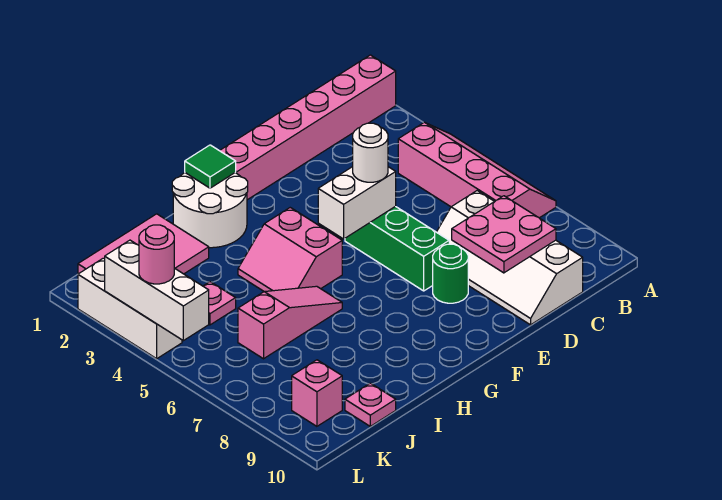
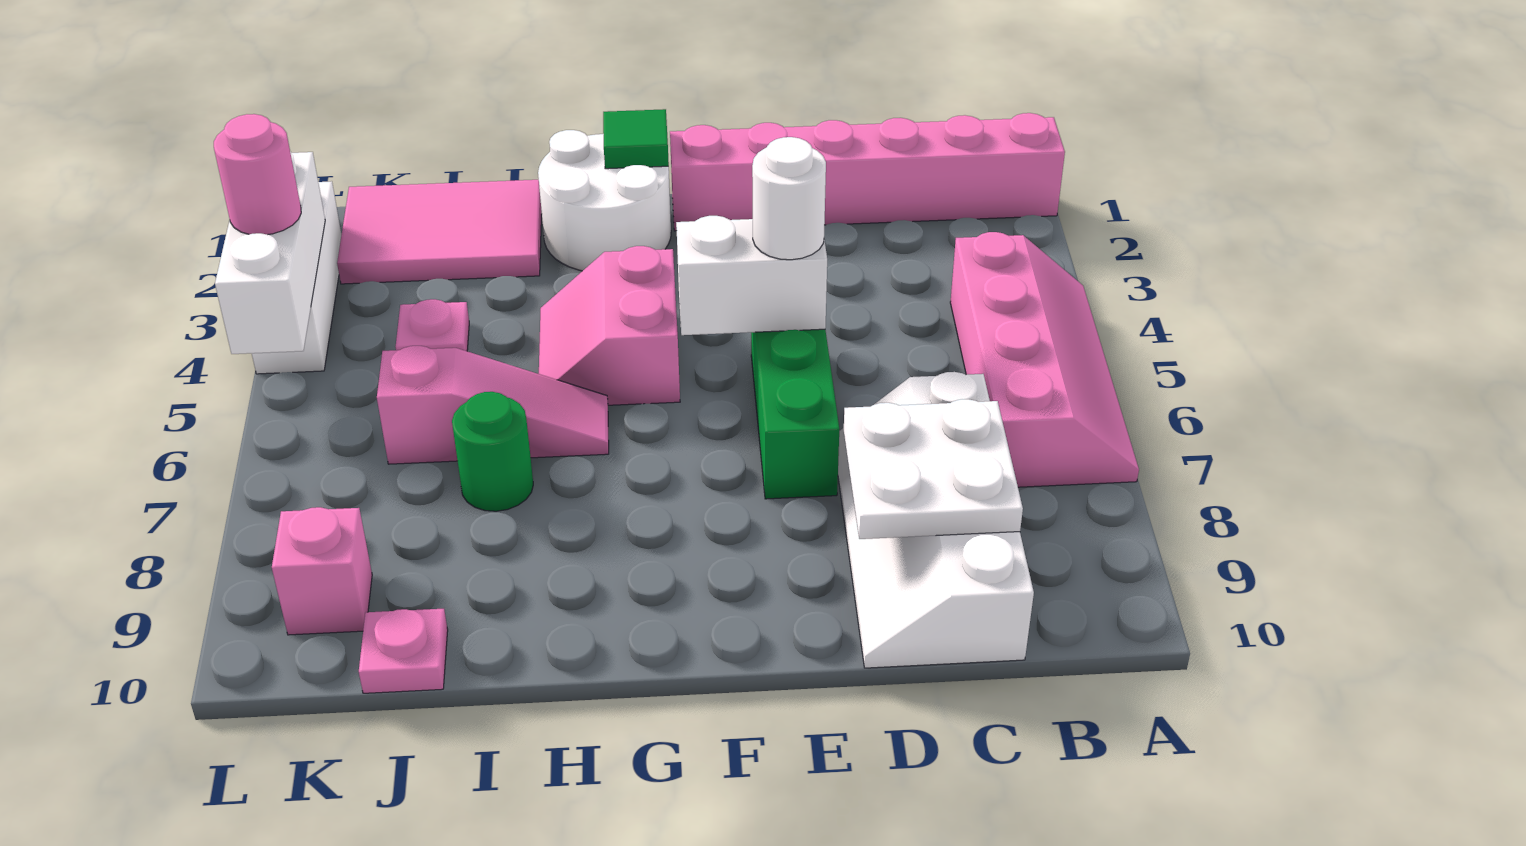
pink plate C8:D9 level 2 -> white plate C8:D9 level 2
green round brick E8 level 1 -> green round brick I7 level 1

